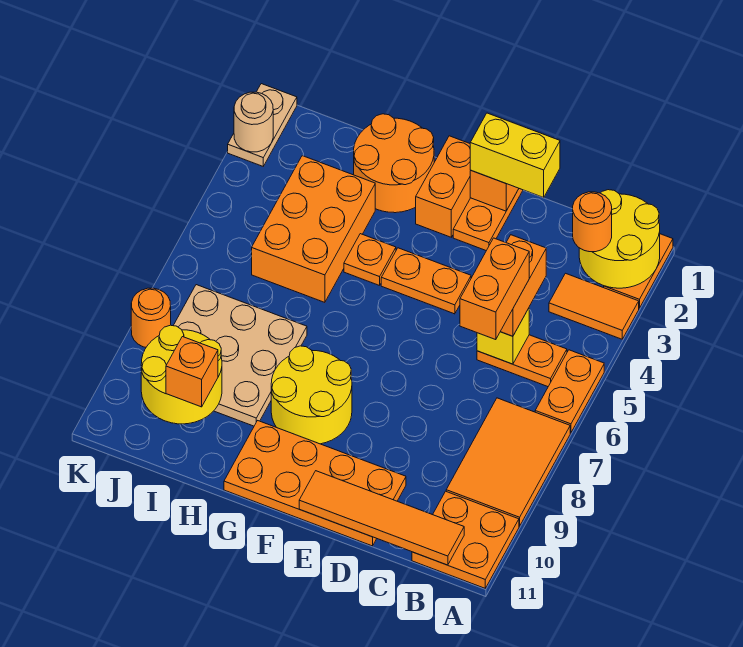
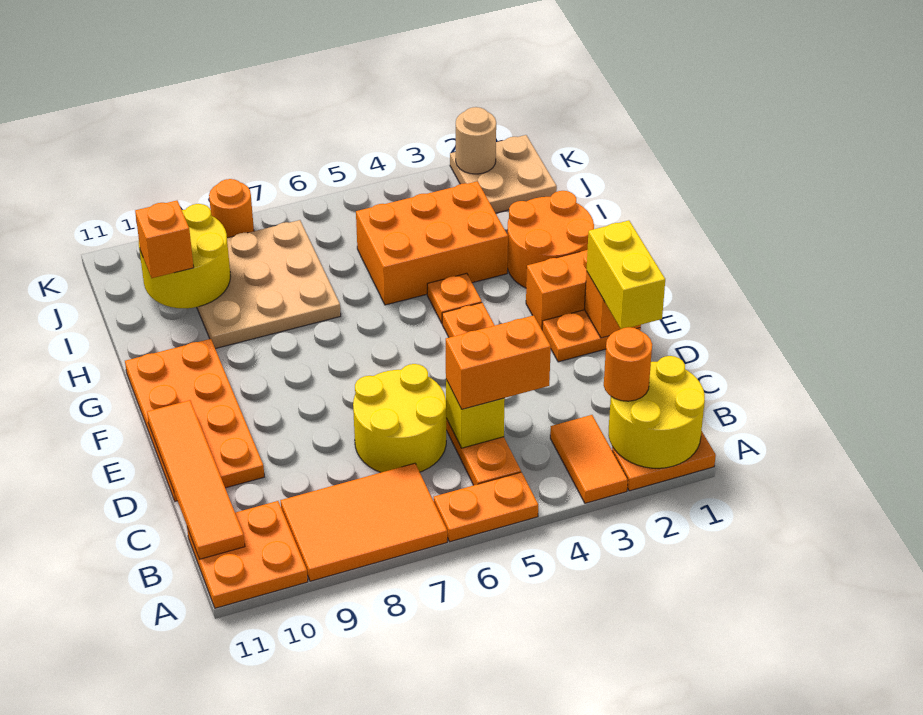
orange brick C5:C6 level 4 -> none
yellow round brick F8:G9 level 1 -> yellow round brick C6:D7 level 1
tan plate K1:K2 level 1 -> tan plate J1:K2 level 1

